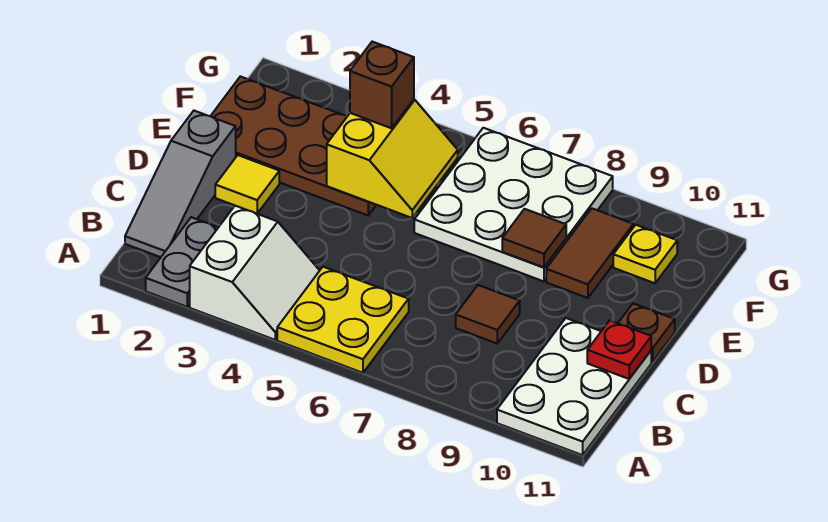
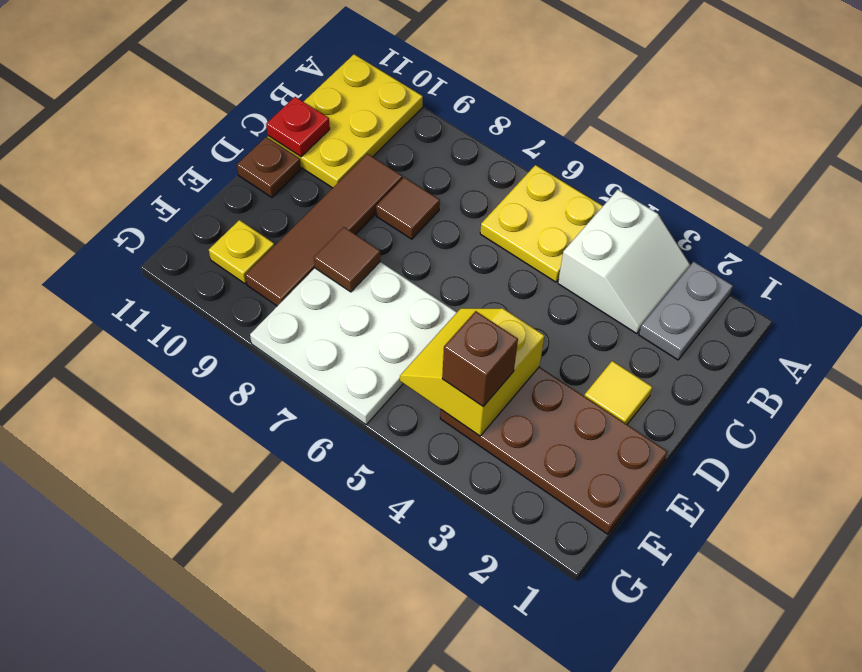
white slope A3:B4 level 1 top 3 -> white slope A3:B4 level 1 top 4
white plate A10:C11 level 1 -> yellow plate A10:C11 level 1
grey slope B1:D1 level 1 top D -> none
brown tile E9:F9 level 1 -> brown tile C9:F9 level 1

